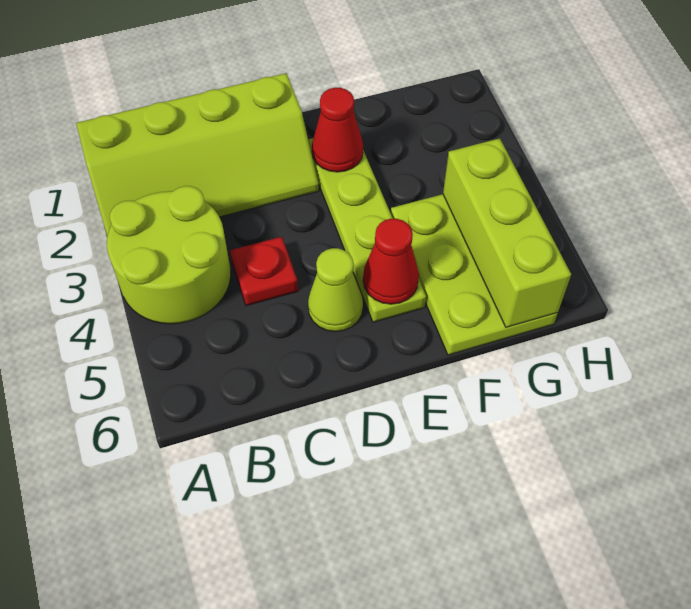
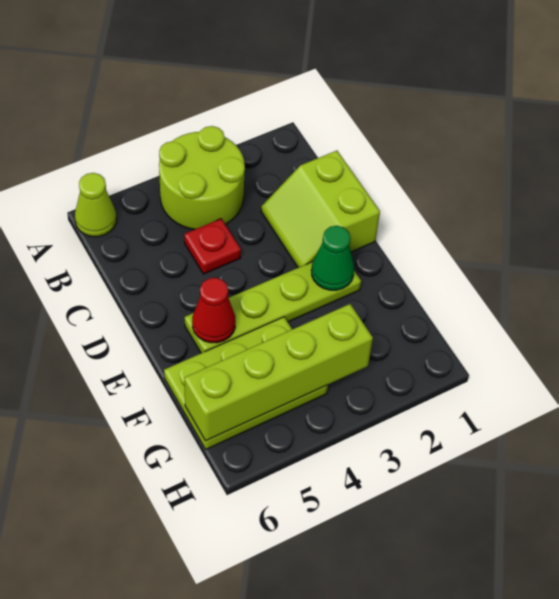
lime slope A1:D2 level 1 top 1 -> lime slope C1:D2 level 1 top 1
lime cone D5 level 1 -> lime cone A6 level 1
red cone E2 level 2 -> green cone E2 level 2
lime brick G4:G6 level 2 -> lime brick G3:G6 level 2

